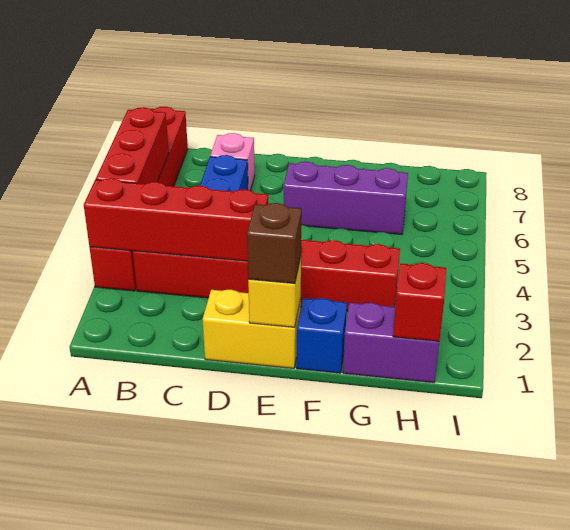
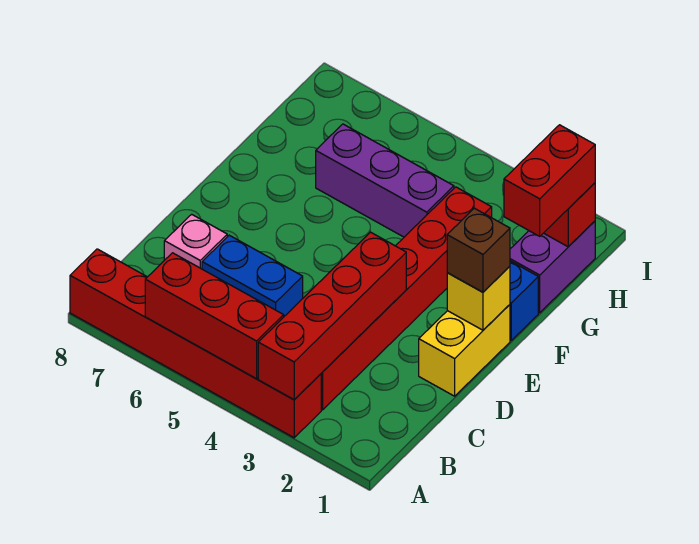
purple brick E6:G6 level 1 -> purple brick G4:G6 level 1
none -> red brick G1:H1 level 3

